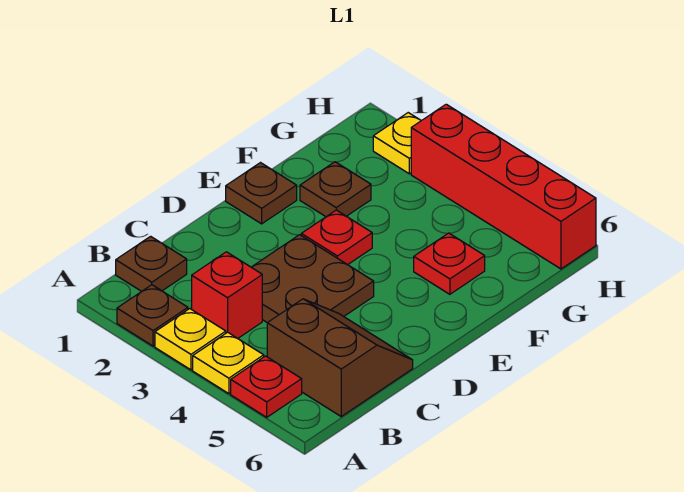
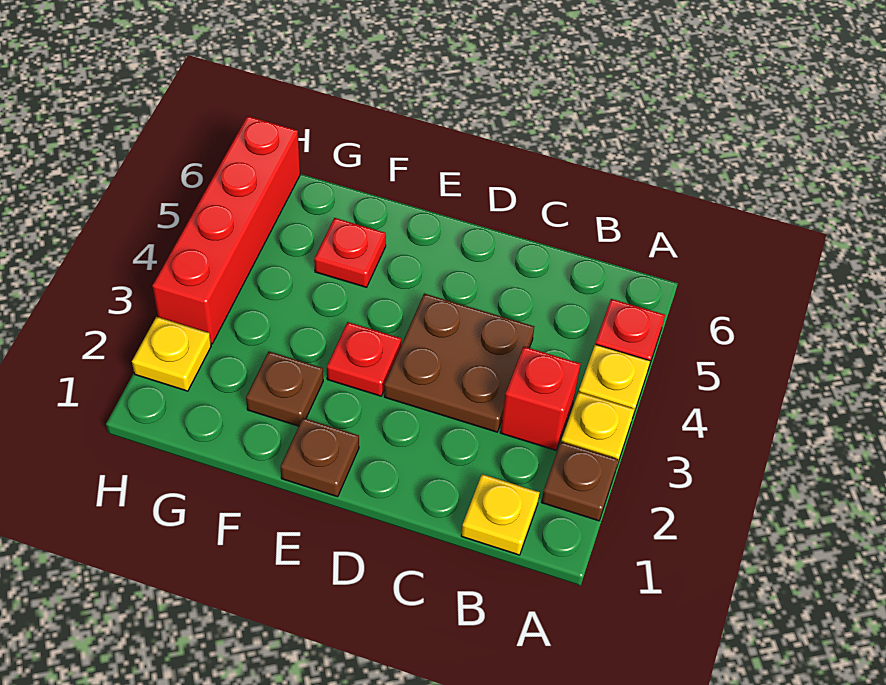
brown plate B1 level 1 -> yellow plate B1 level 1
brown slope B5:C6 level 1 top B -> none

